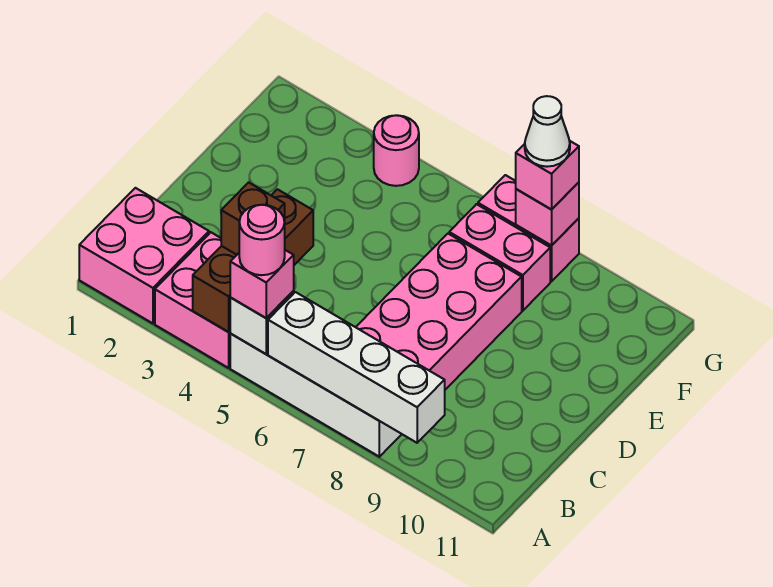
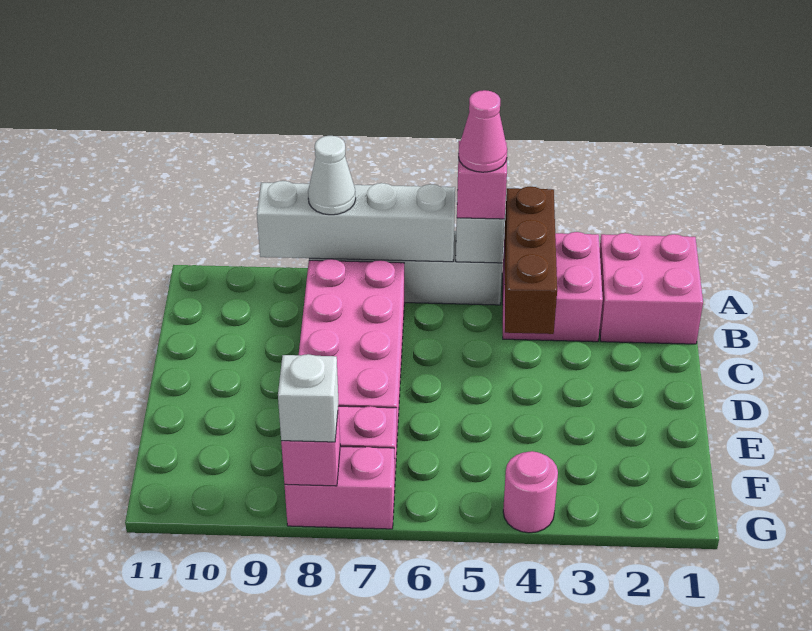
pink round brick A5 level 4 -> pink cone A5 level 4
brown brick B4 level 3 -> none
pink brick G8 level 3 -> white brick G8 level 3
white cone G8 level 4 -> white cone A8 level 3

